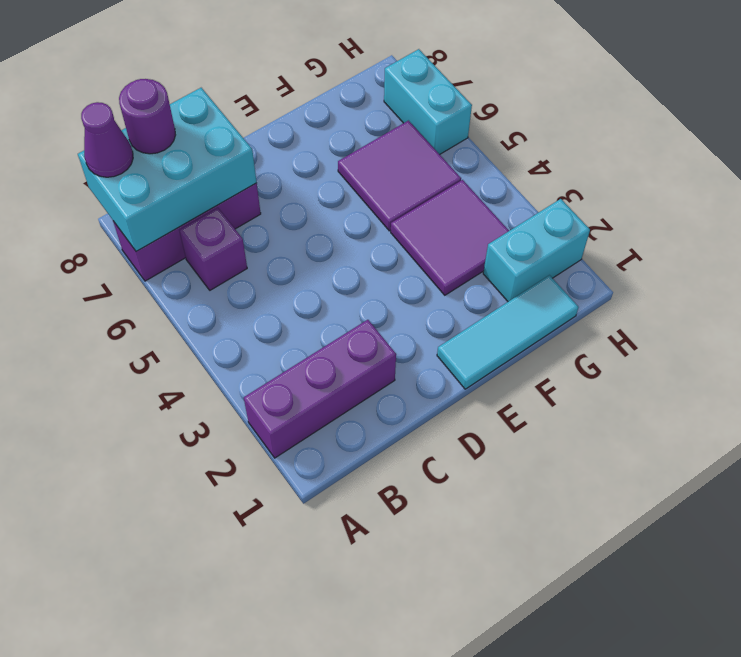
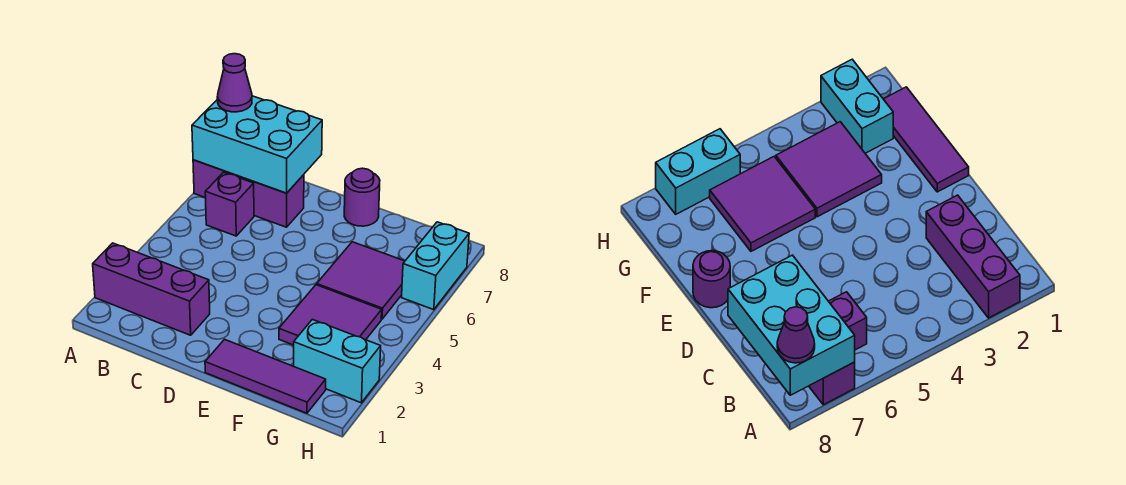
purple round brick B8 level 3 -> purple round brick E8 level 1
cyan tile E1:G1 level 1 -> purple tile E1:G1 level 1

